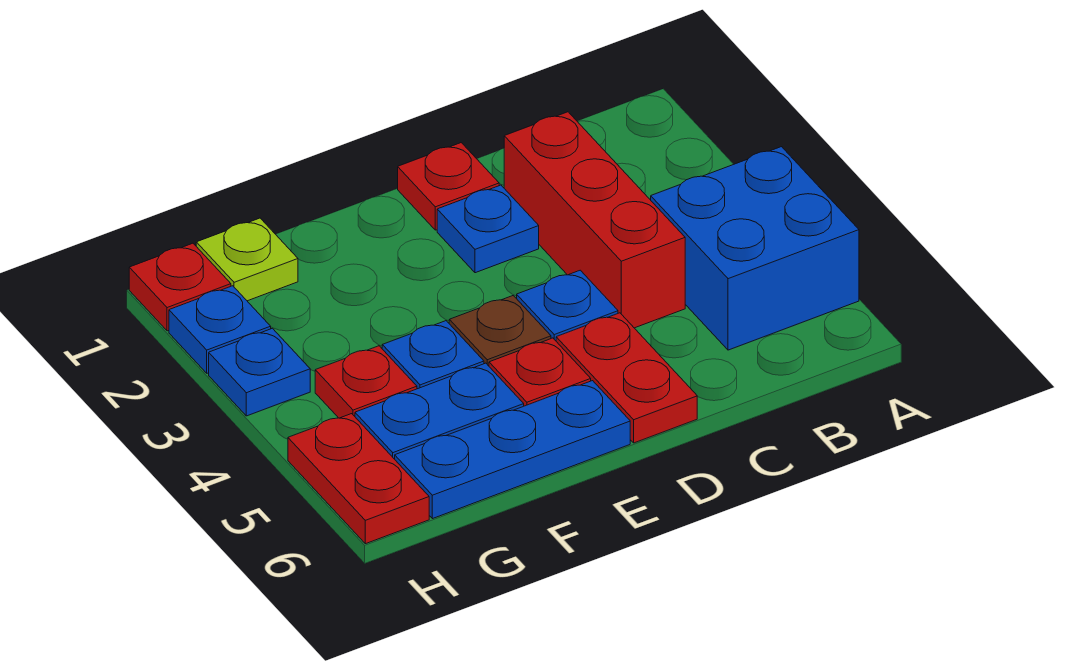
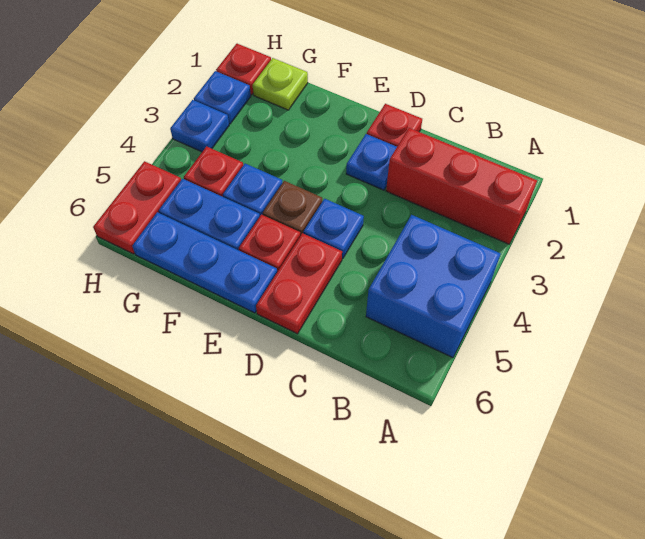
red brick C2:C4 level 1 -> red brick A2:C2 level 1

